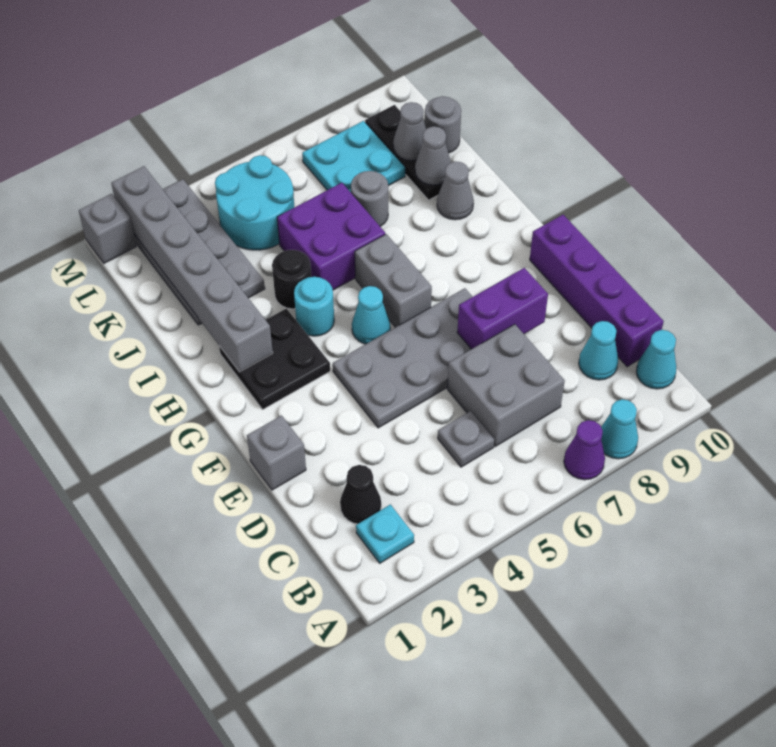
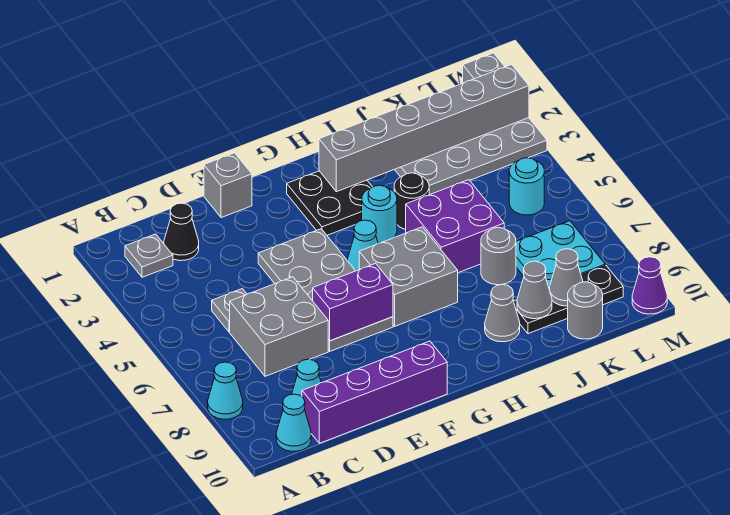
purple cone A7 level 1 -> purple cone M10 level 1
cyan plate B2 level 1 -> grey plate B2 level 1
purple brick E7:E8 level 2 -> purple brick E7:F7 level 2
grey brick G6:H6 level 1 -> grey brick G6:H7 level 1
cyan round brick K4:L5 level 1 -> cyan round brick L5 level 1

